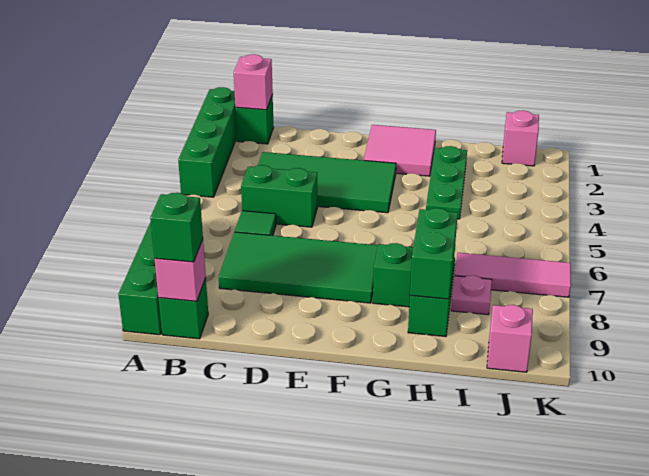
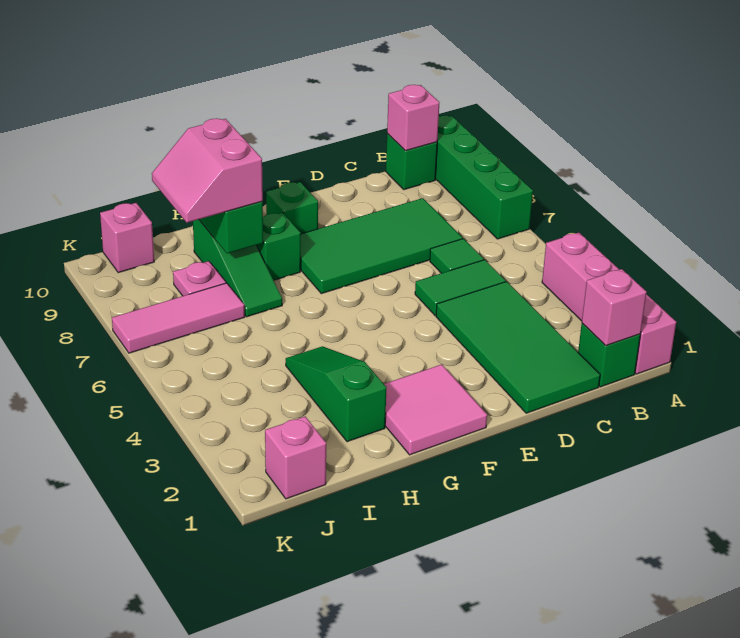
green brick A1:A4 level 1 -> pink brick A1:A4 level 1
green brick B10 level 3 -> green brick F9 level 1
green tile C3:F4 level 1 -> green tile C1:D4 level 1
green brick C5:D5 level 1 -> green tile C5:D5 level 1
green plate H2:H4 level 1 -> green slope H2:H4 level 1 top 2
none -> pink slope H8:I9 level 3 top H

